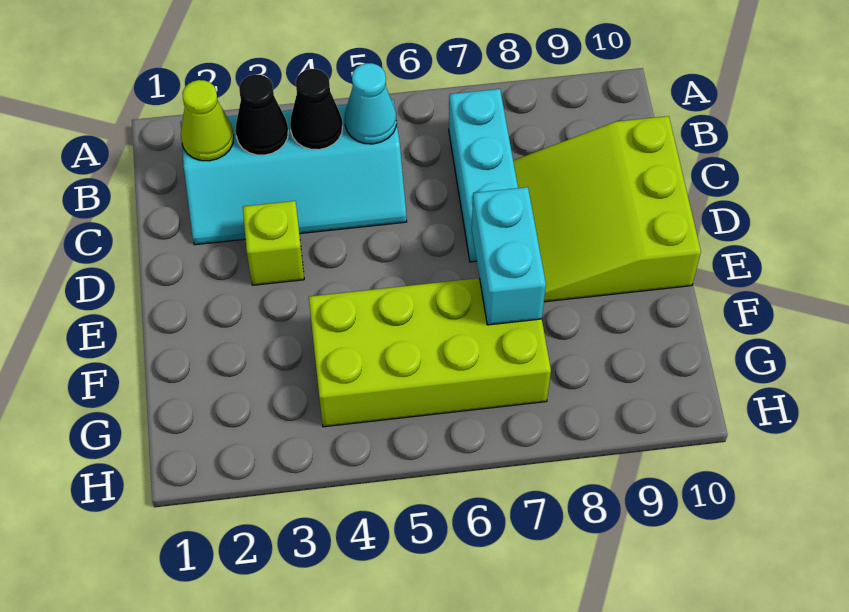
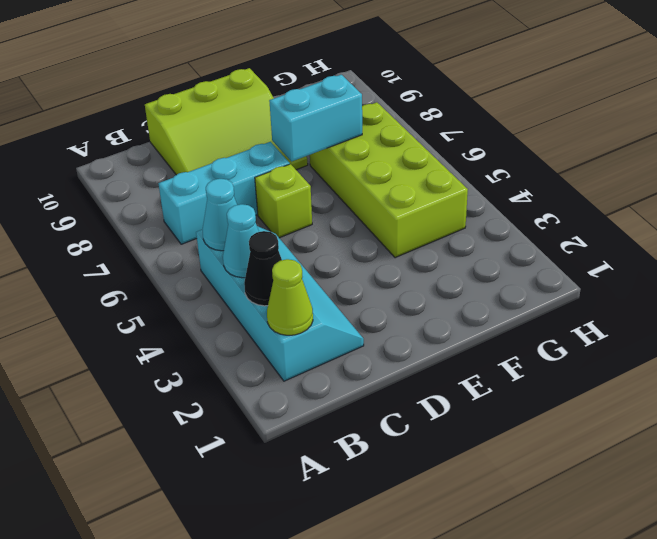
black cone B4 level 2 -> cyan cone B4 level 2
lime brick D3 level 1 -> lime brick D6 level 1

